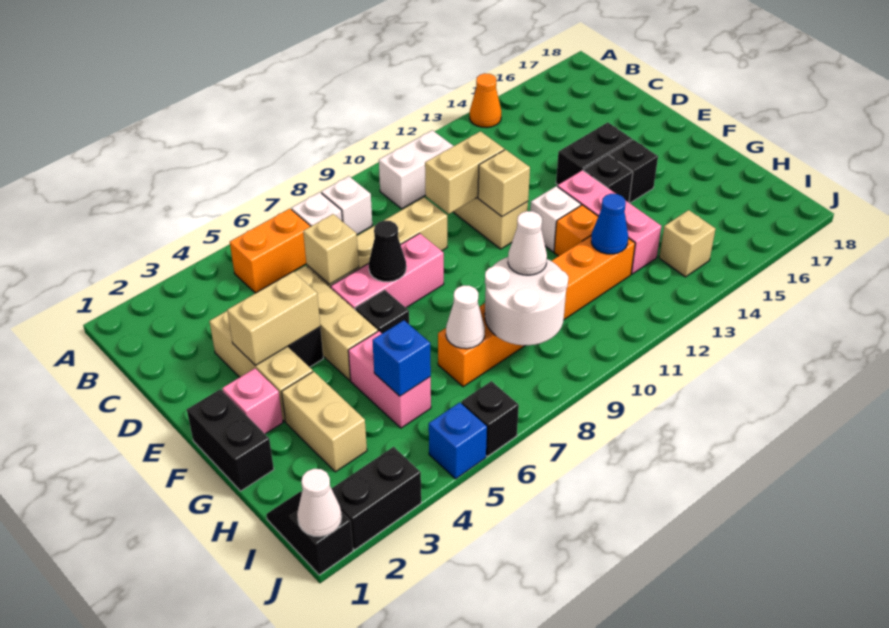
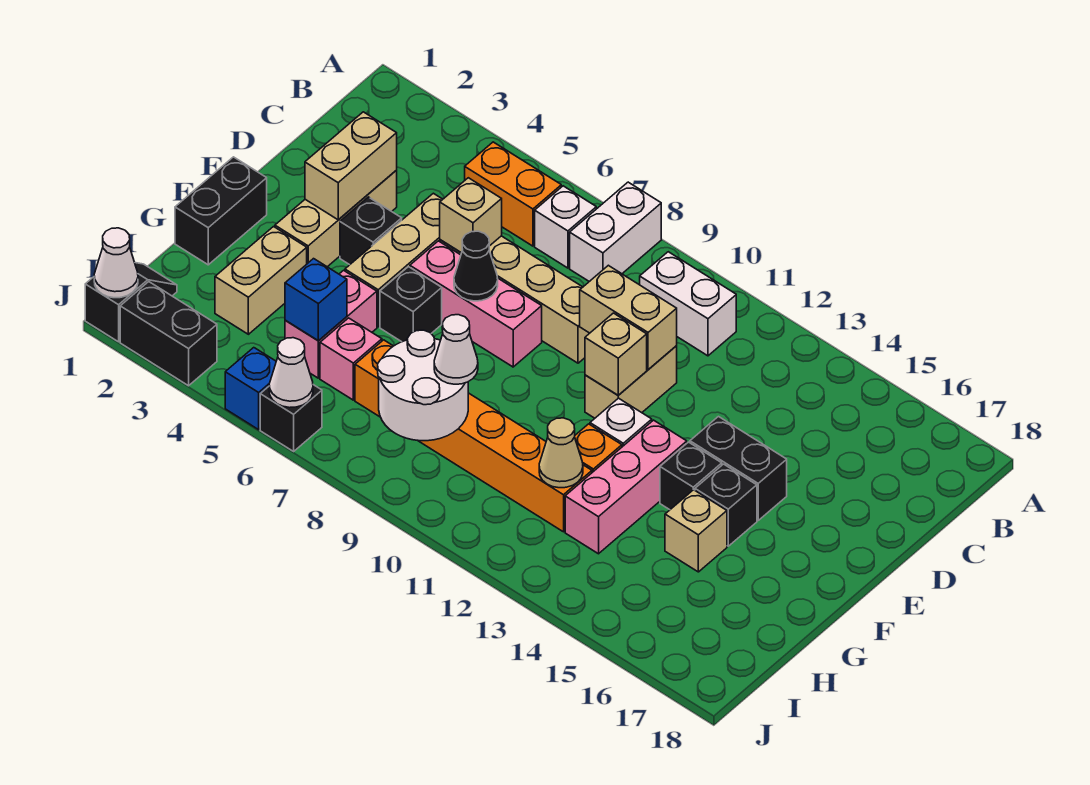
orange cone A14 level 1 -> none
white brick B8 level 1 -> white brick A8:B8 level 1
tan brick E3:E4 level 2 -> tan brick D3:E3 level 2
pink brick F2 level 1 -> pink brick H6 level 1
white cone H7 level 2 -> white cone J6 level 2
blue cone H12 level 2 -> tan cone H12 level 2
tan brick I14 level 1 -> tan brick G15 level 1

